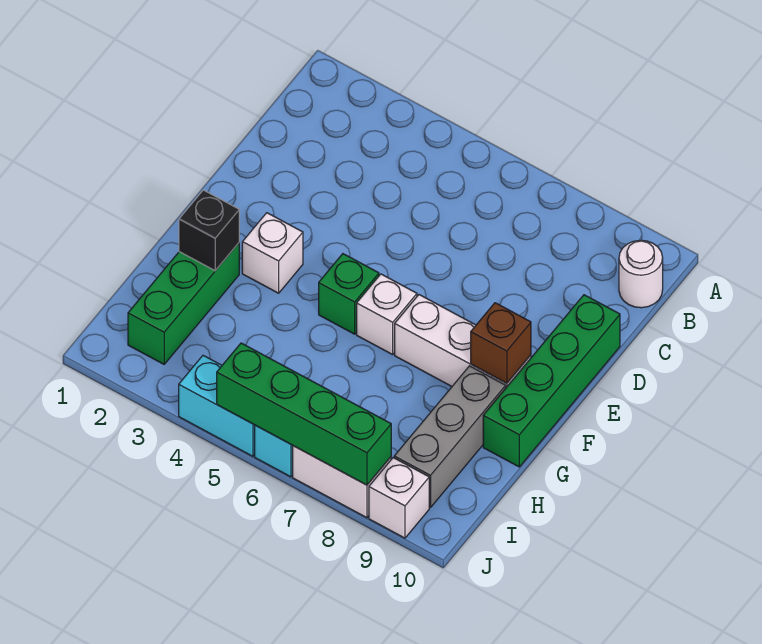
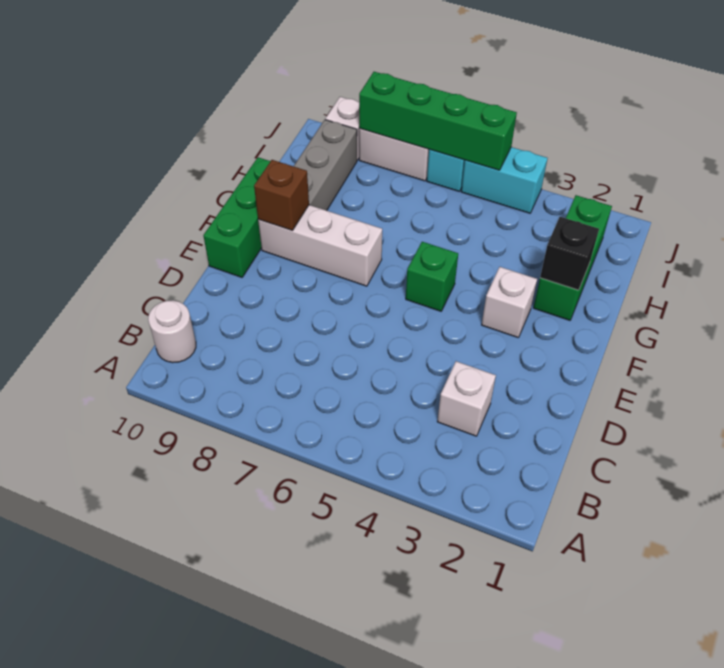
green brick D10:G10 level 1 -> green brick E10:G10 level 1
white brick F6 level 1 -> white brick C3 level 1

